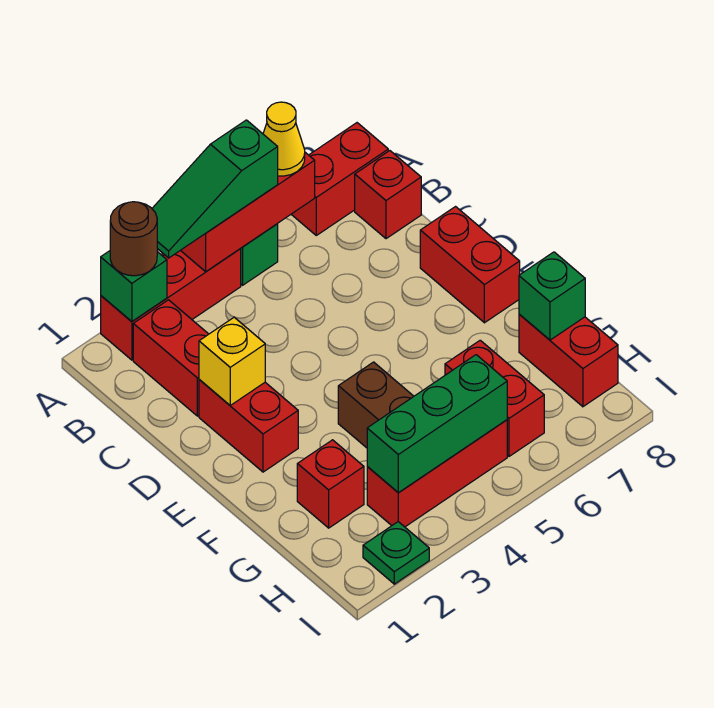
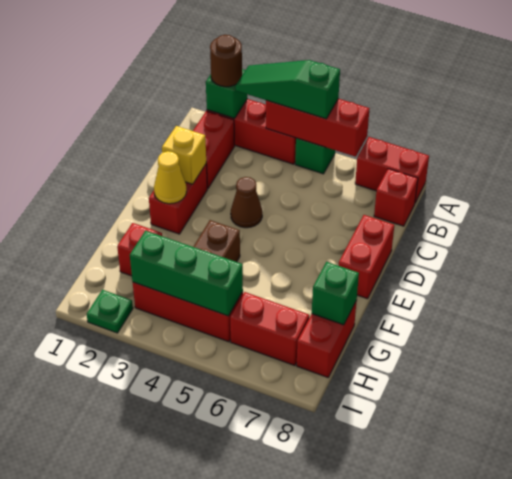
yellow cone A6 level 3 -> yellow cone E2 level 2
none -> brown cone D4 level 1
red brick G6:H6 level 1 -> red brick H6:H7 level 1

